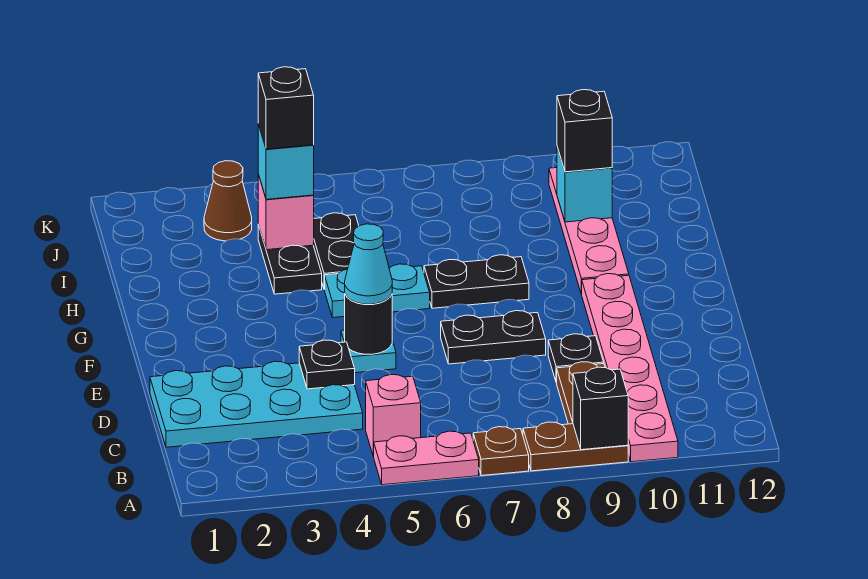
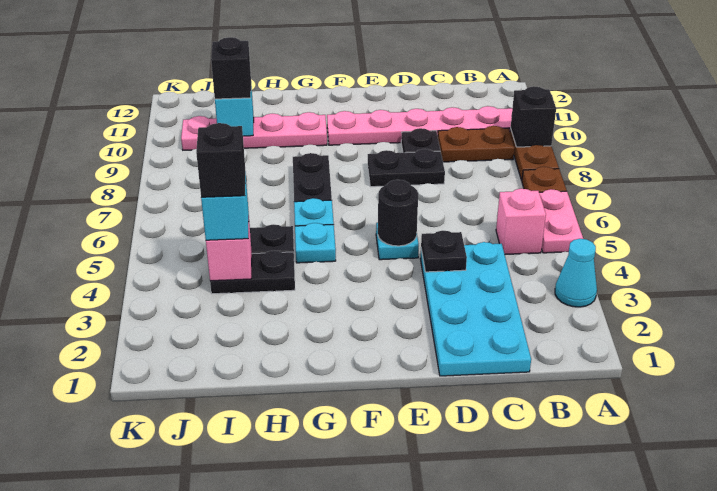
cyan cone E5 level 3 -> cyan cone A3 level 1
black plate E7:E8 level 1 -> black plate D8:E8 level 1
brown cone J3 level 1 -> none

